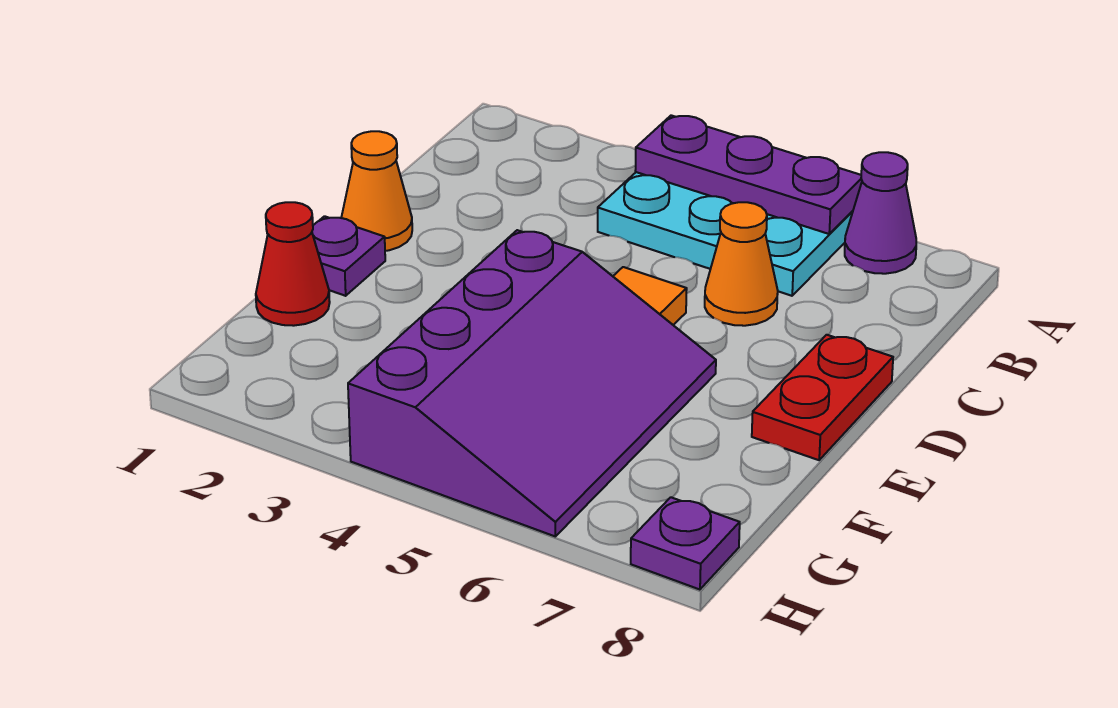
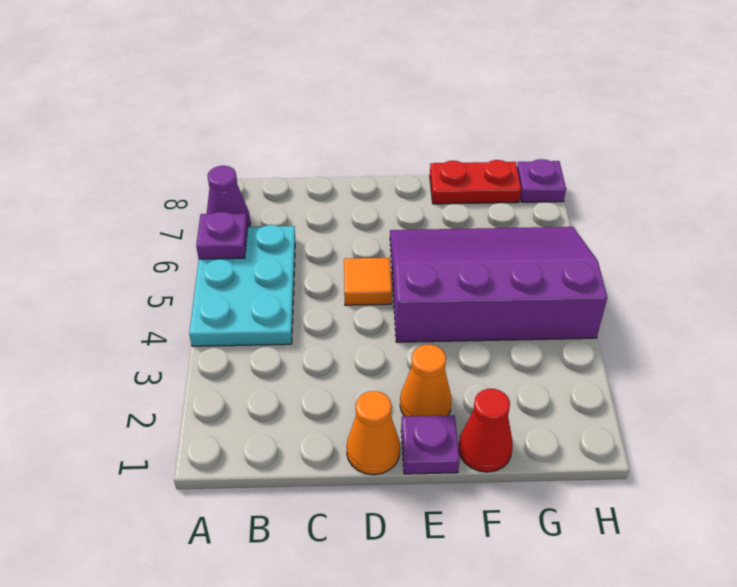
purple plate A4:A6 level 2 -> purple plate A6 level 2
orange cone C6 level 1 -> orange cone E2 level 1
red plate D8:E8 level 1 -> red plate F8:G8 level 1

